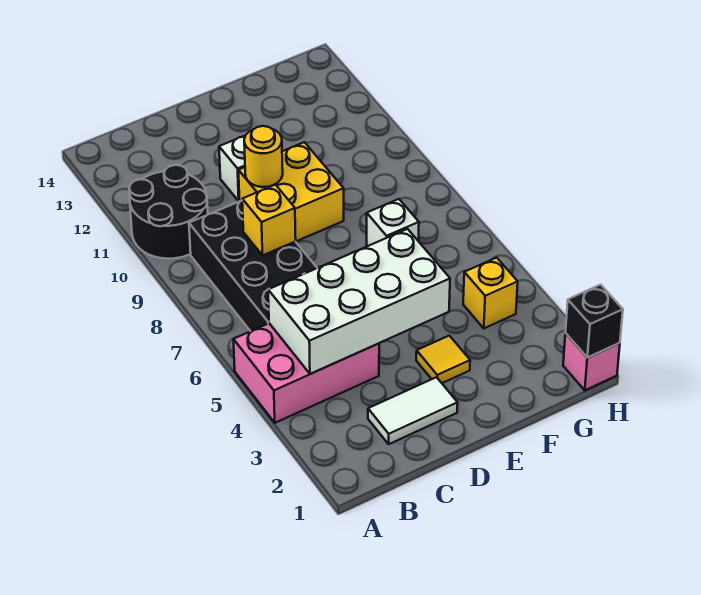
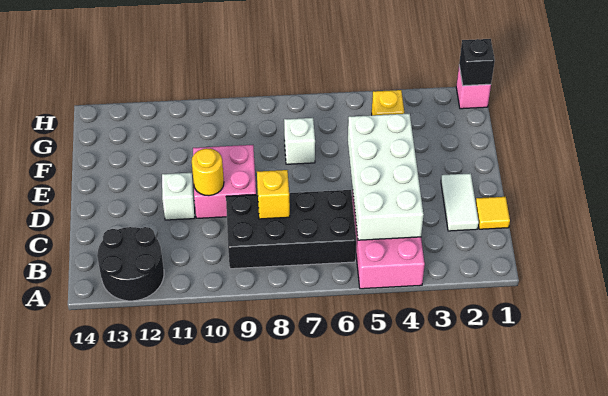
black round brick A10:B11 level 1 -> black round brick A12:B13 level 1
yellow brick D9:E10 level 1 -> pink brick D9:E10 level 1
yellow tile E3 level 1 -> yellow tile C1 level 1

